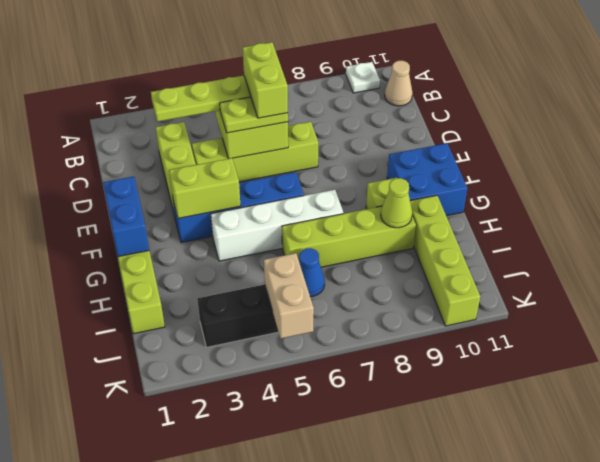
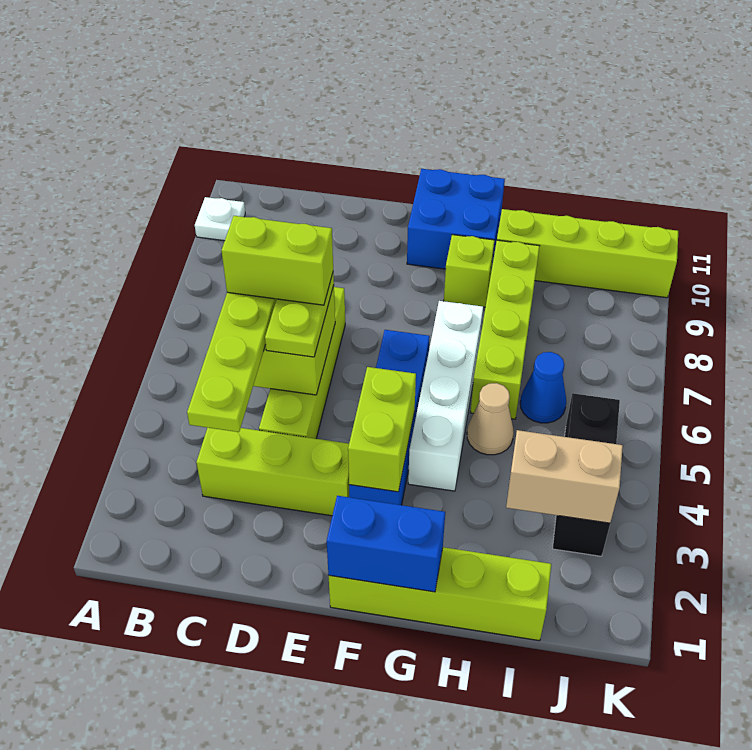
tan cone B11 level 1 -> tan cone H5 level 1
lime cone H9 level 2 -> none
tan brick J5:K5 level 2 -> tan brick I3:J3 level 2

